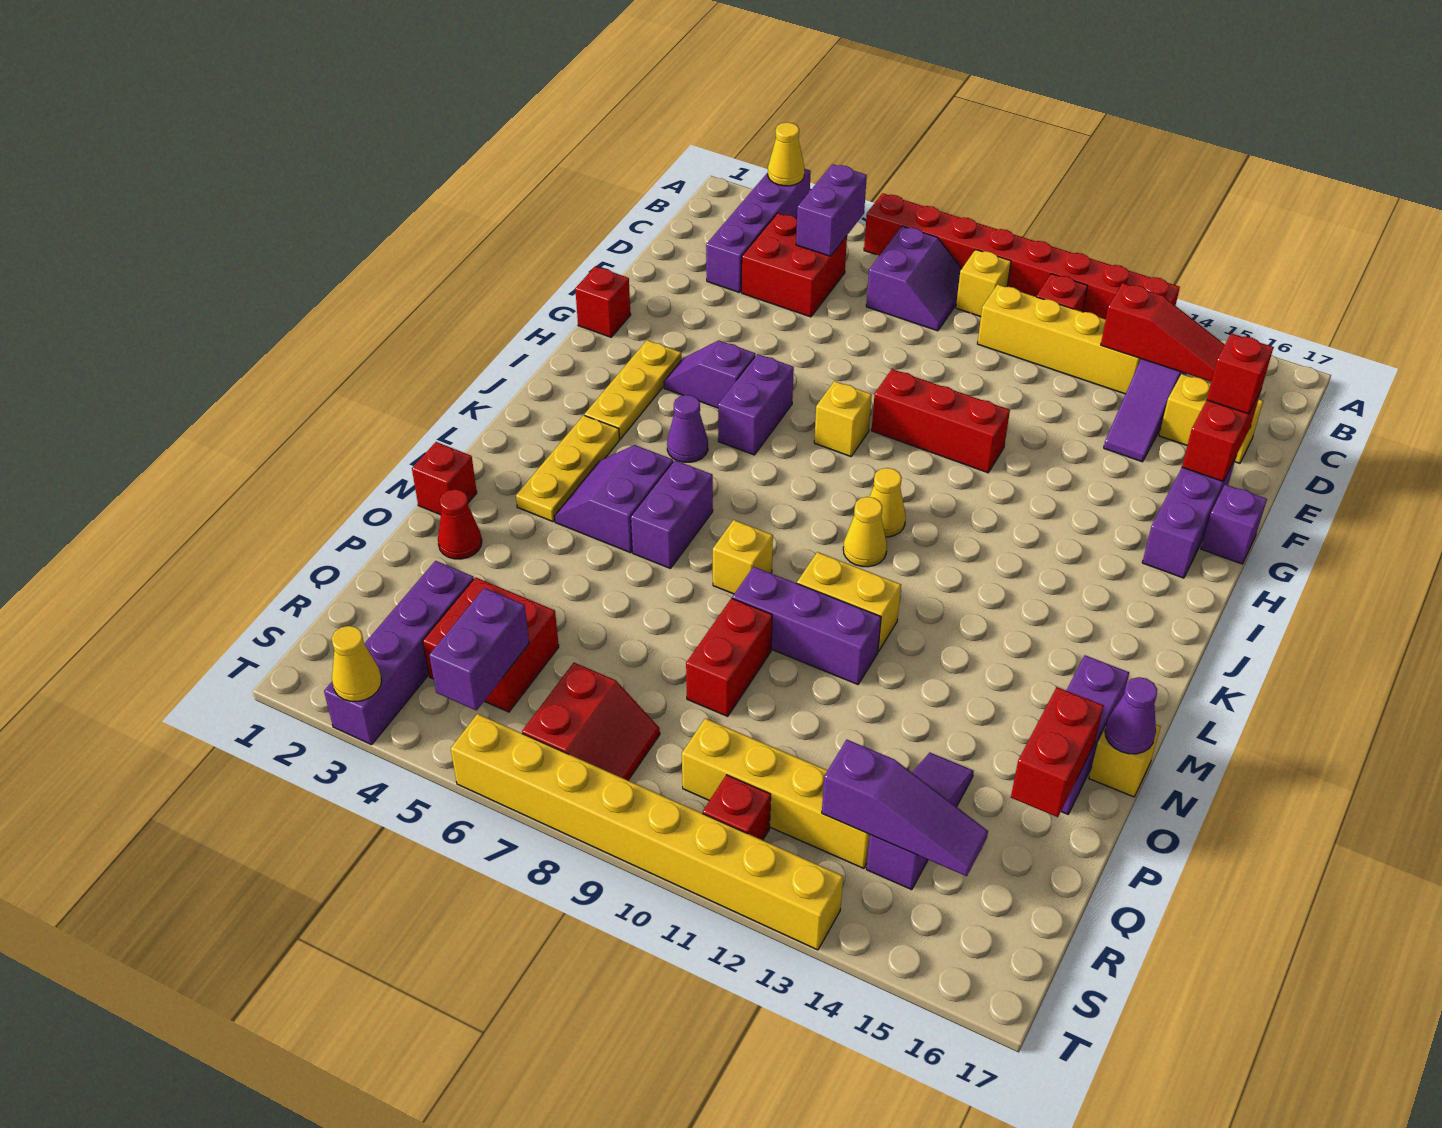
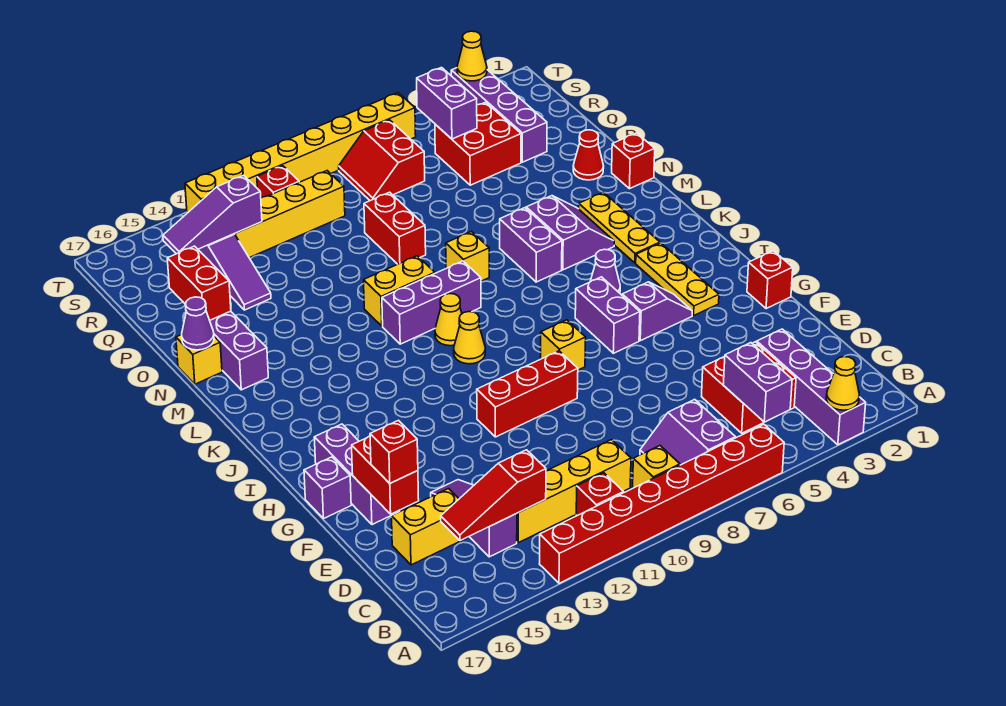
purple brick N9:N11 level 1 -> purple brick L9:L11 level 1

